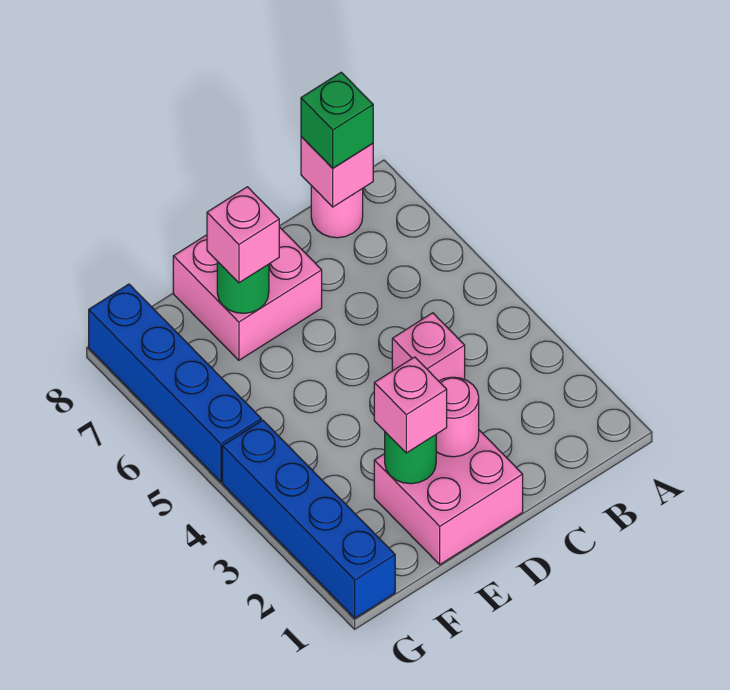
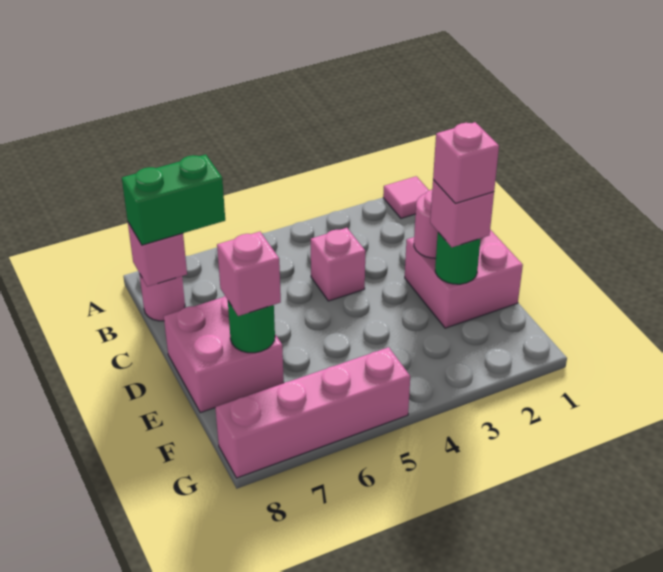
none -> pink tile A1 level 1
green brick B8 level 3 -> green brick B7:B8 level 3
none -> pink brick E2 level 4
blue brick G1:G4 level 1 -> none
blue brick G5:G8 level 1 -> pink brick G5:G8 level 1

